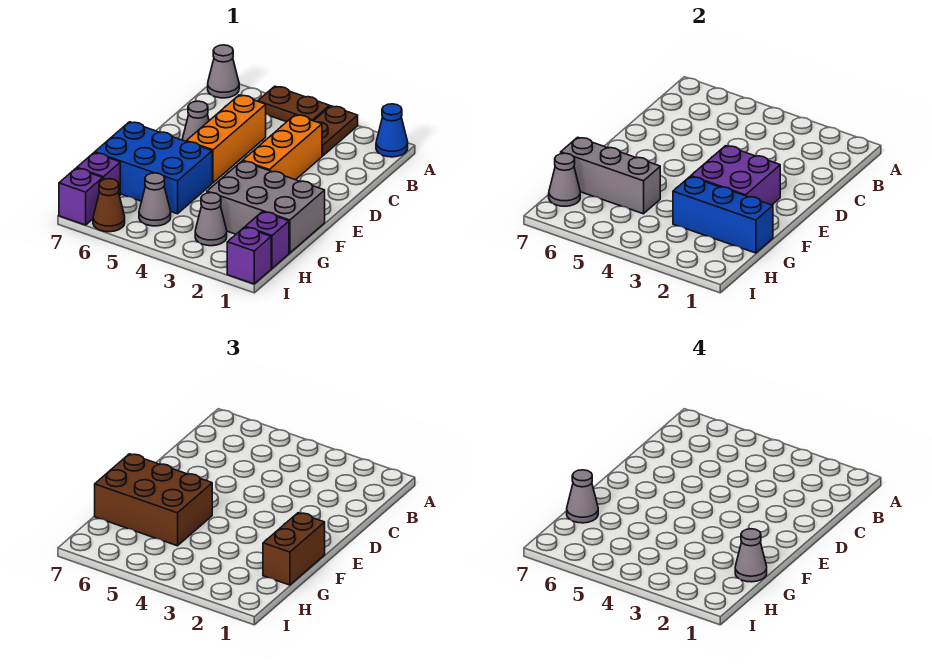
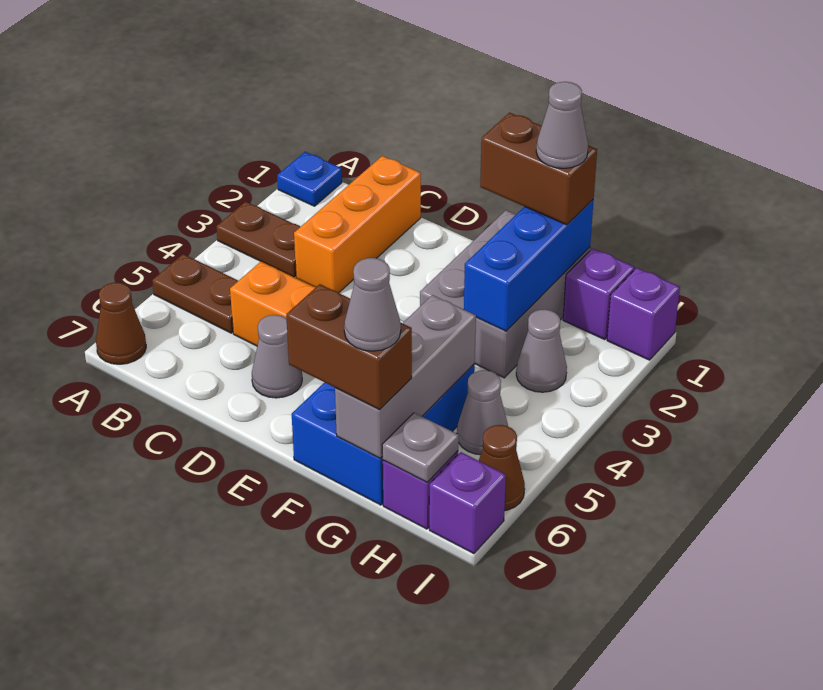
blue cone A1 level 1 -> blue plate A1 level 1
brown plate A4:A5 level 1 -> brown plate A5:B5 level 1
grey cone A7 level 1 -> brown cone A7 level 1
orange brick C3:E3 level 1 -> orange brick C1:C3 level 1
purple brick E2:F3 level 2 -> none
brown brick F5:G7 level 3 -> brown brick F7:G7 level 3
grey cone H7 level 2 -> grey plate H7 level 2

